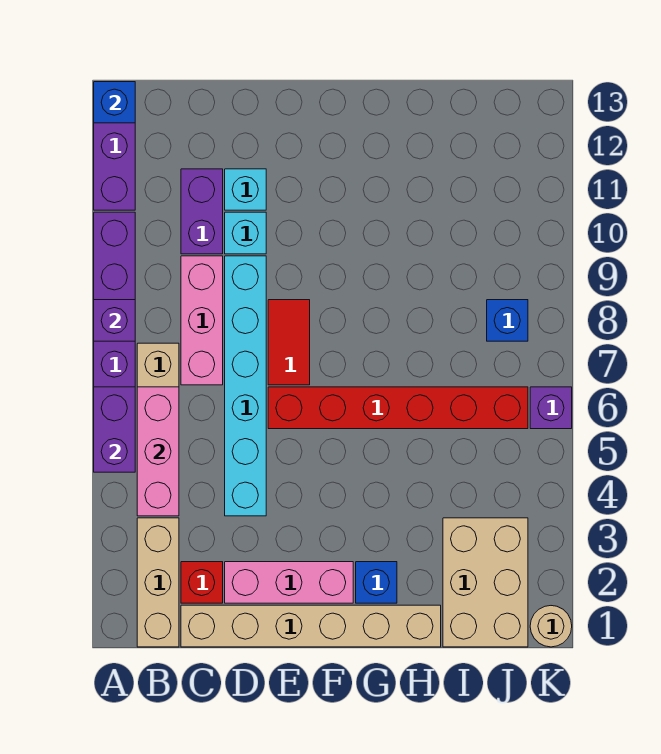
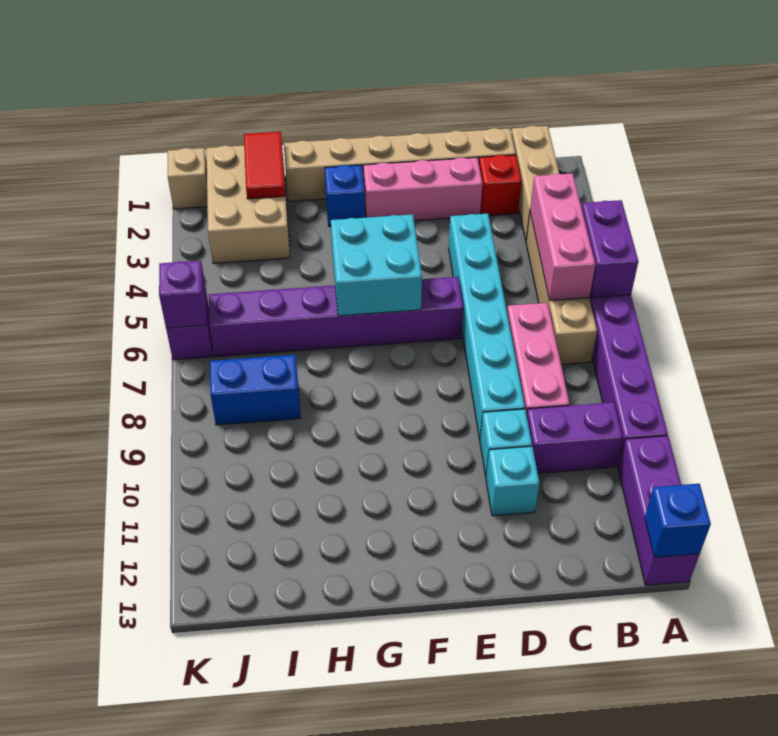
purple brick A8 level 2 -> purple brick K6 level 2
purple brick C10:C11 level 1 -> purple brick B10:C10 level 1
red brick E6:J6 level 1 -> purple brick E6:J6 level 1
red tile E7:E8 level 1 -> red tile I1:I2 level 2
none -> cyan brick F5:G6 level 2
blue brick J8 level 1 -> blue brick I8:J8 level 1
tan round brick K1 level 1 -> tan brick K1 level 1

